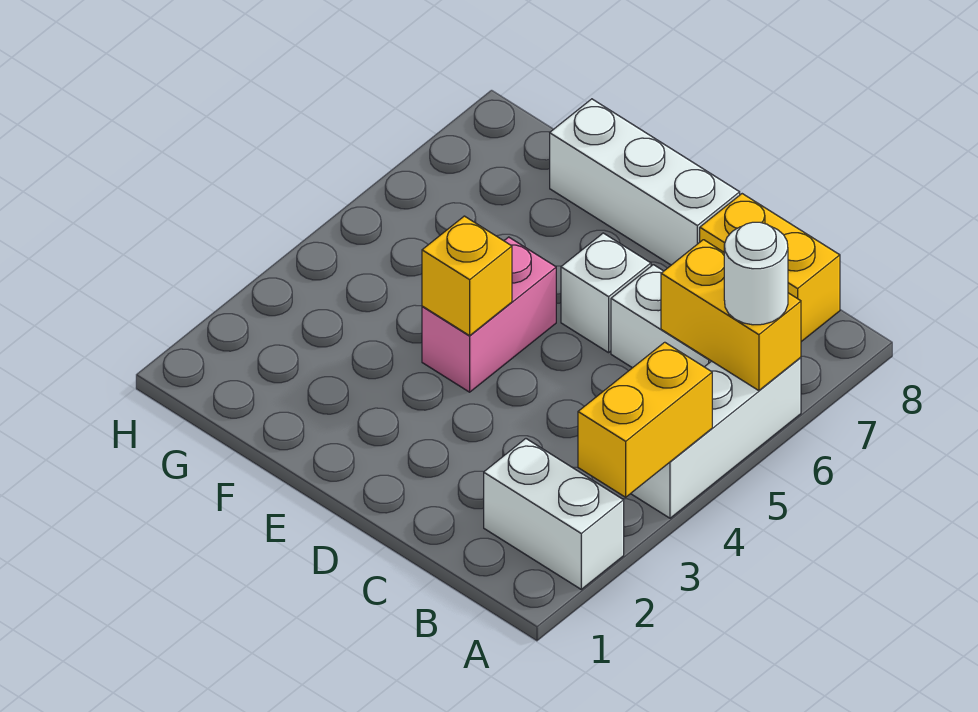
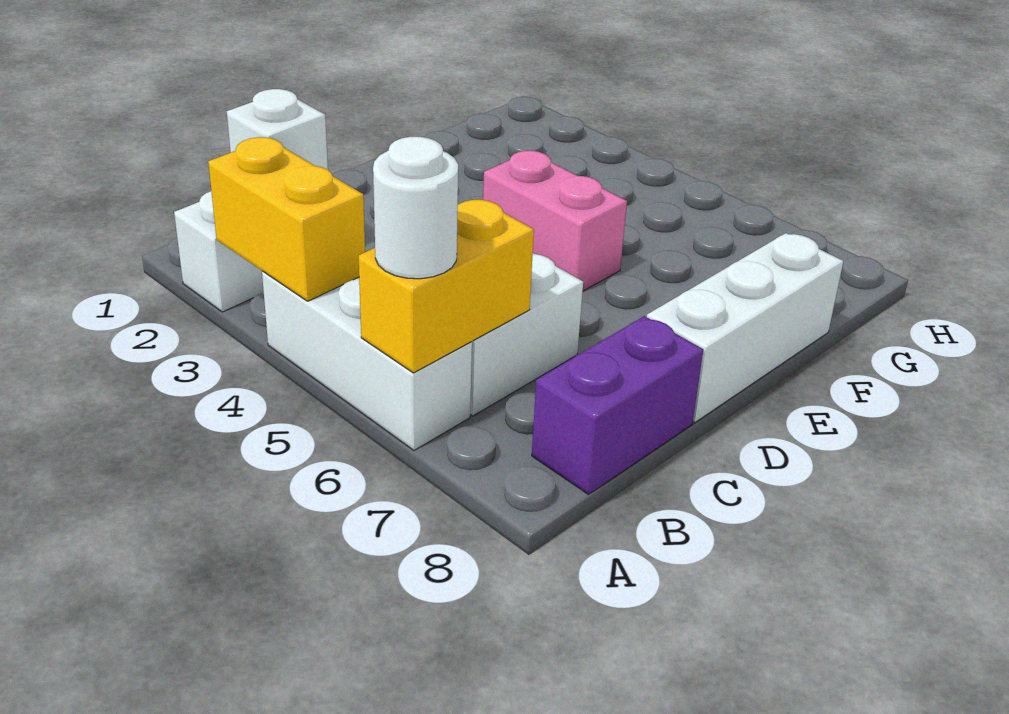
yellow brick B8:C8 level 1 -> purple brick B8:C8 level 1
white brick D6 level 1 -> white brick B2 level 2
yellow brick E4 level 2 -> none

